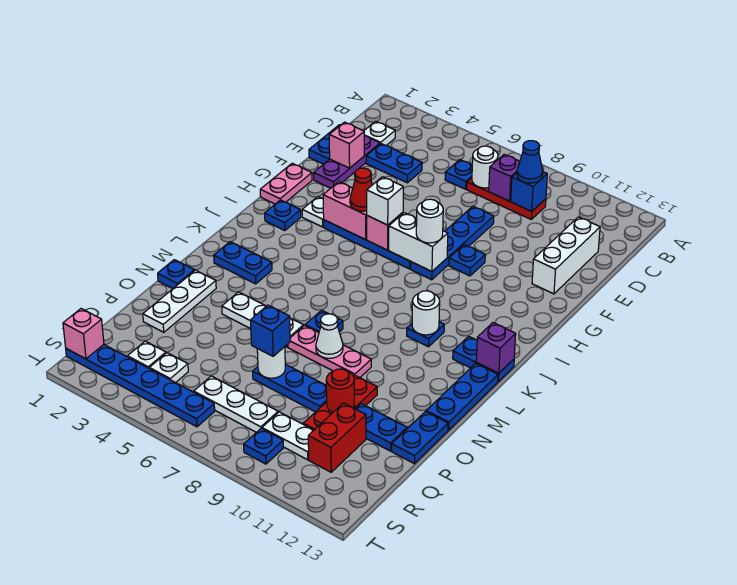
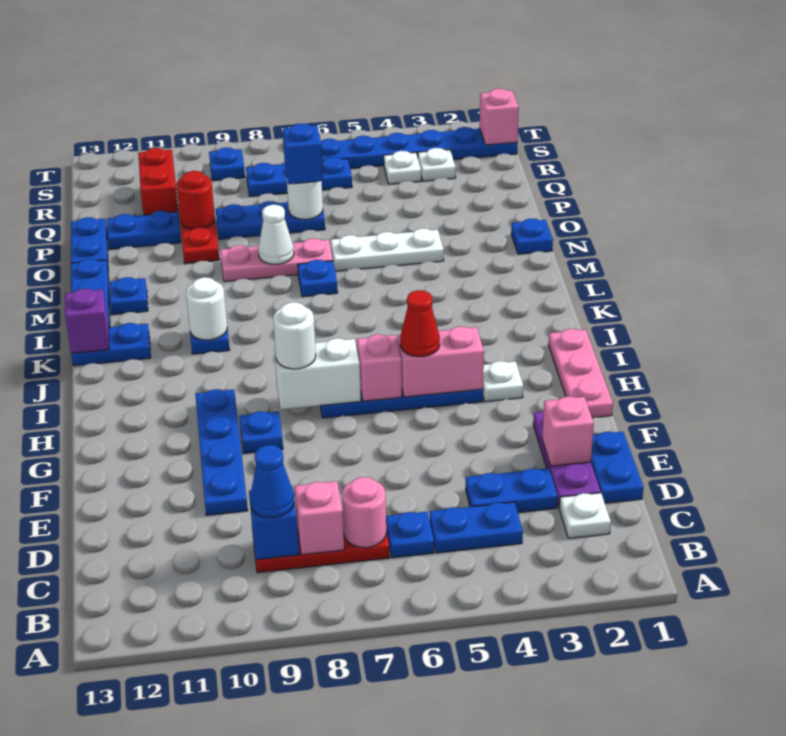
white round brick C7 level 2 -> pink round brick C7 level 2
purple brick C8 level 2 -> pink brick C8 level 2
white brick D12:F12 level 1 -> none
blue plate E8:H8 level 1 -> blue plate E10:H10 level 1
pink plate G1:H1 level 1 -> pink plate G1:I1 level 1
white brick H6 level 3 -> none
blue plate I2 level 1 -> blue plate M12 level 1
blue plate L2:L3 level 1 -> blue plate C4:C5 level 1
white plate N2:P2 level 1 -> none
white plate R6:R8 level 1 -> blue plate R6:R8 level 1
white plate R9:R10 level 1 -> none

